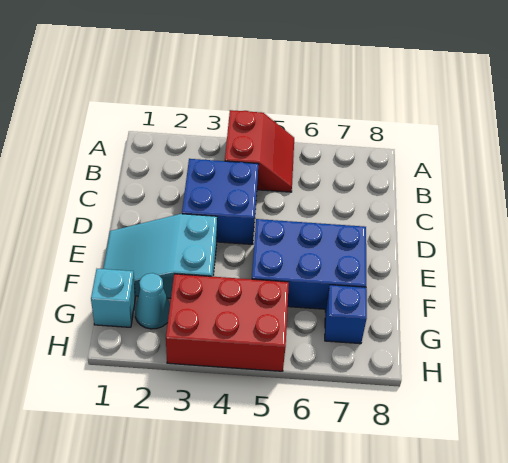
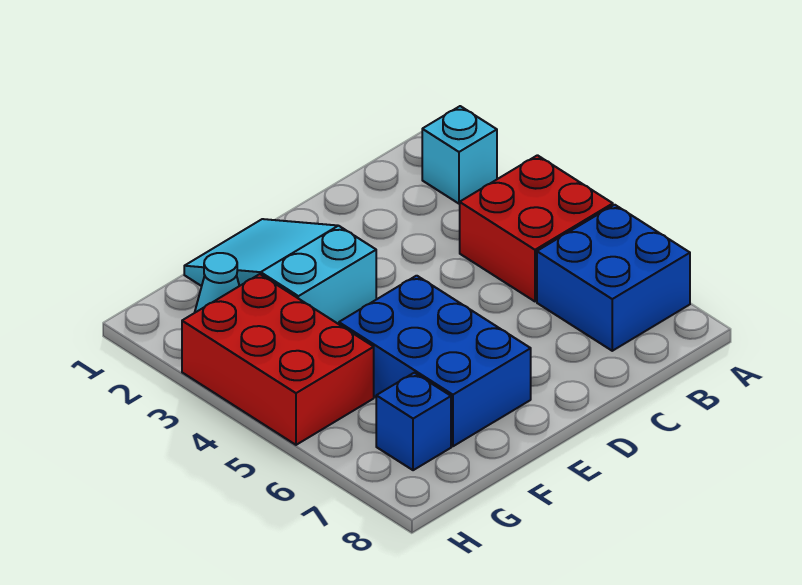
red slope A4:B5 level 1 top 4 -> red brick A4:B5 level 1
blue brick C3:D4 level 1 -> blue brick A6:B7 level 1
cyan brick G1 level 1 -> cyan brick A2 level 1

